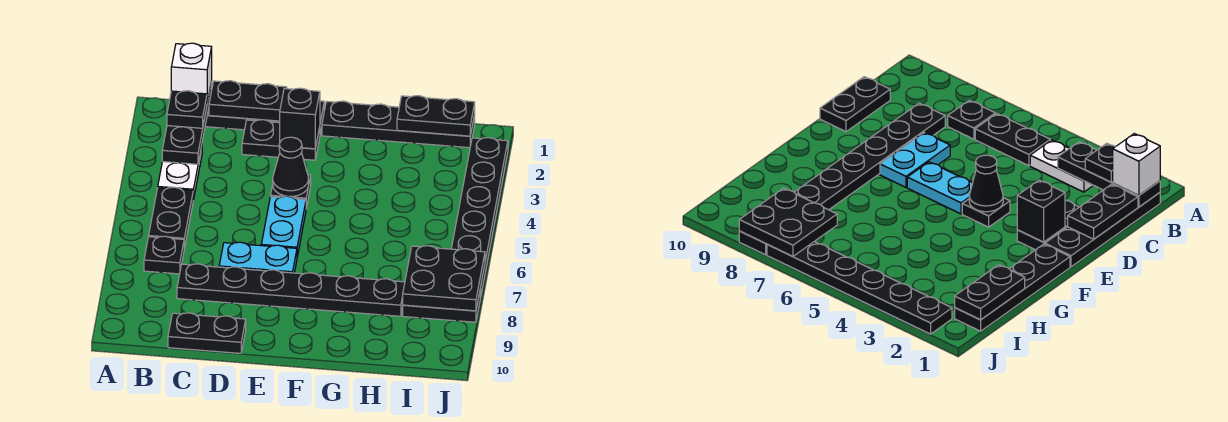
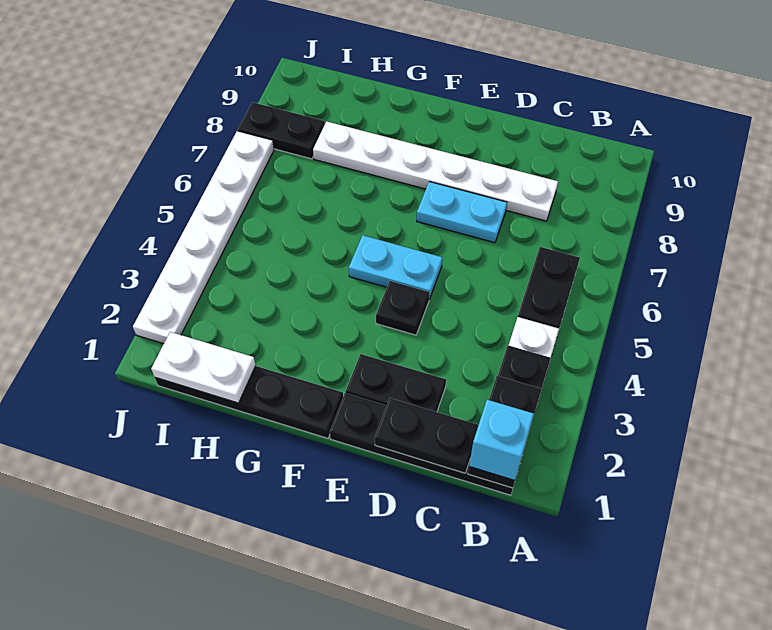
white brick B1 level 3 -> cyan brick B1 level 3
black plate B7 level 1 -> none
black plate C8:H8 level 1 -> white plate C8:H8 level 1
black plate C10:D10 level 1 -> none
black brick E2 level 2 -> none
black cone E4 level 2 -> none
cyan plate E5:E6 level 1 -> cyan plate E5:F5 level 1
black plate H1:I1 level 2 -> white plate H1:I1 level 2
black plate I7:J8 level 2 -> none
black plate J2:J7 level 1 -> white plate J2:J7 level 1

